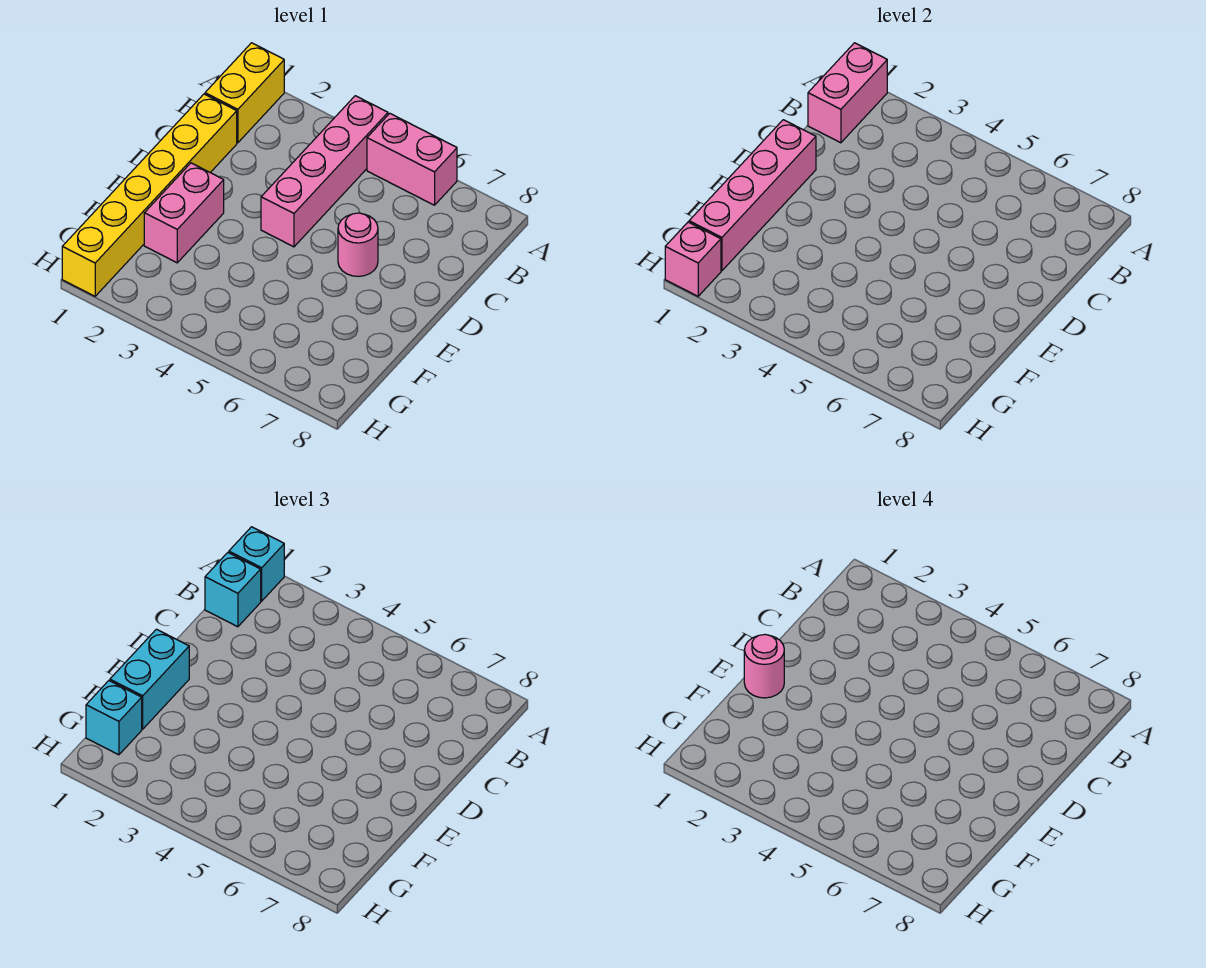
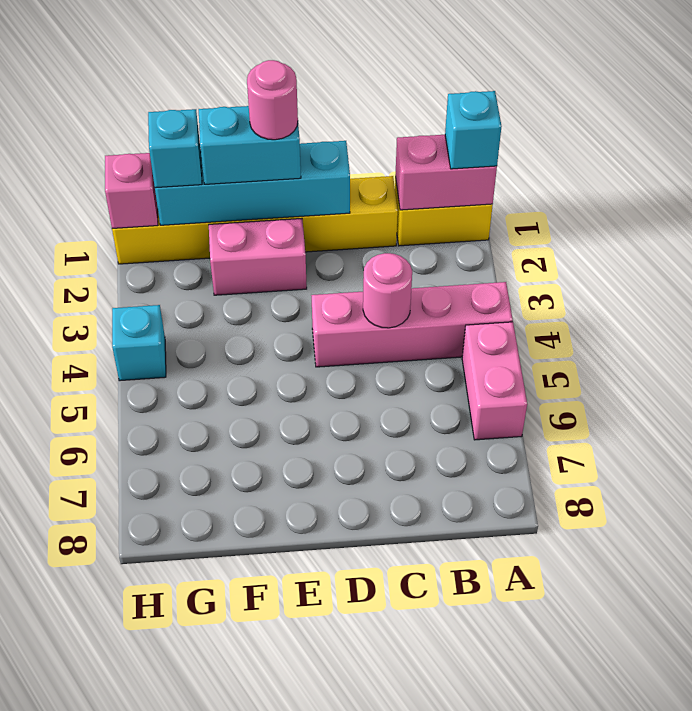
cyan brick B1 level 3 -> cyan brick H4 level 1
pink brick D1:G1 level 2 -> cyan brick D1:G1 level 2
pink round brick D6 level 1 -> pink round brick C4 level 2

